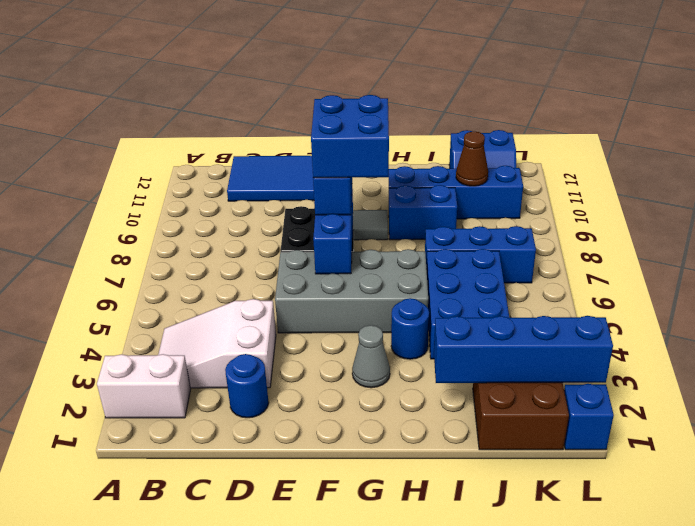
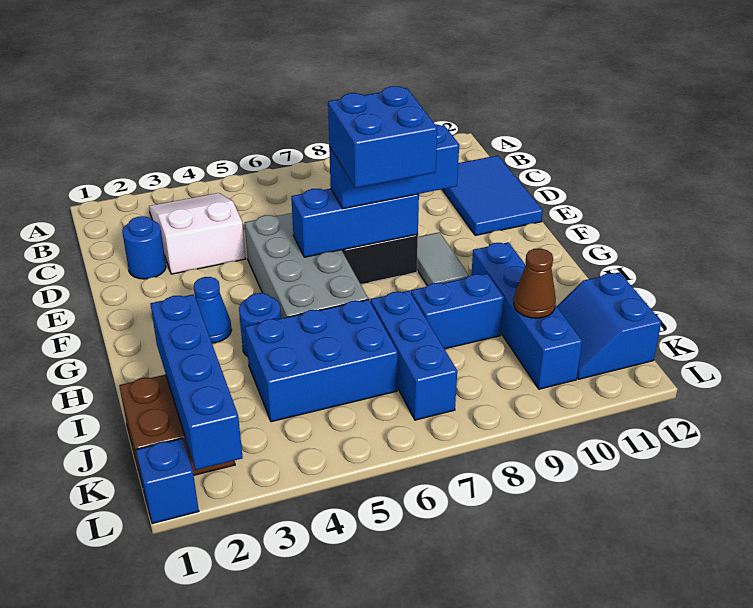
white brick A2:B2 level 1 -> none
grey cone G3 level 1 -> blue cone G3 level 1
blue brick H9:I9 level 1 -> blue brick I8:I9 level 1

